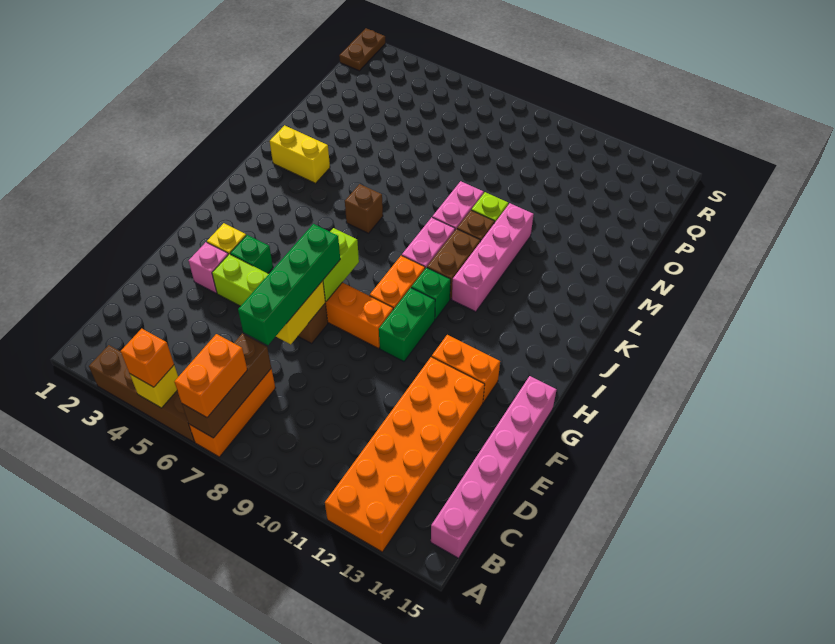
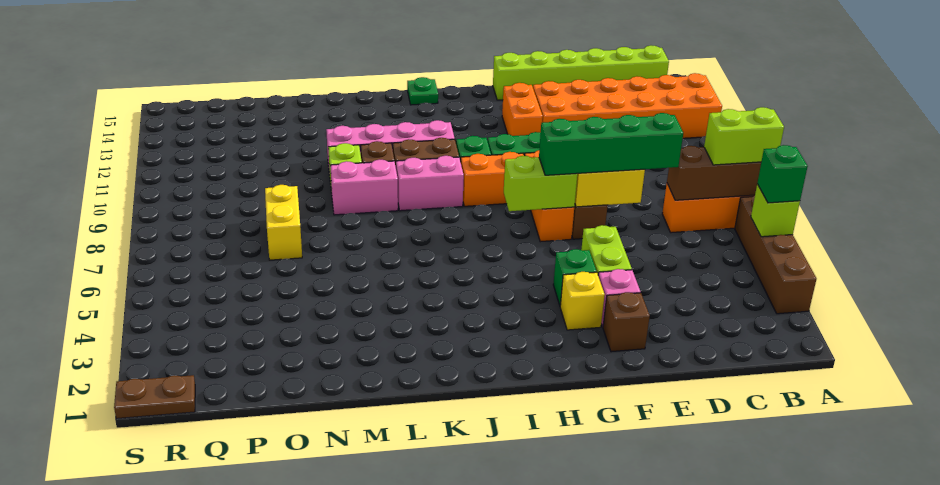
yellow brick A5 level 2 -> lime brick A5 level 2
orange brick A5 level 3 -> green brick A5 level 3
orange brick A7:B7 level 3 -> lime brick A7:B7 level 3
pink brick B15:G15 level 1 -> lime brick B15:G15 level 1
none -> green plate J15 level 1
brown brick K6 level 1 -> brown brick F2 level 1
yellow brick L2:L3 level 1 -> yellow brick O7:O8 level 1

